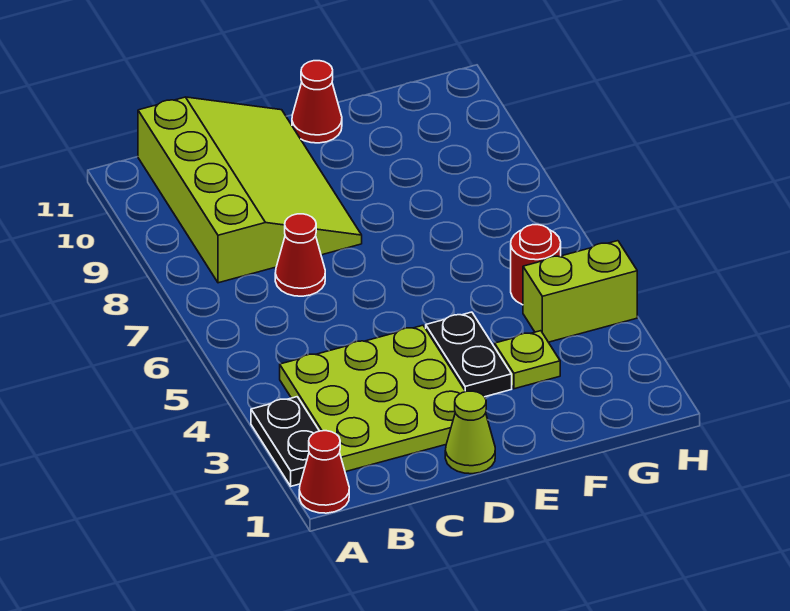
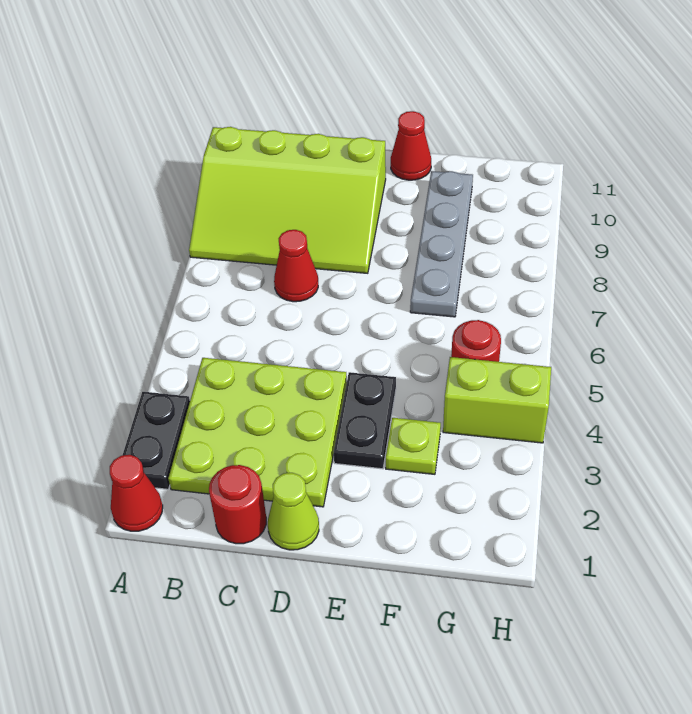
lime slope B8:D11 level 1 top B -> lime slope A8:D10 level 1 top 10
none -> red round brick C1 level 1
none -> grey plate F7:F10 level 1

